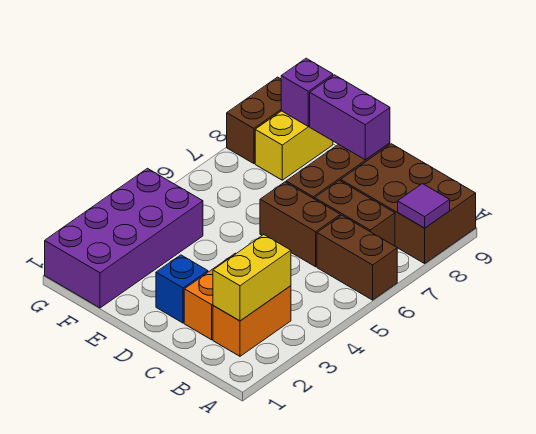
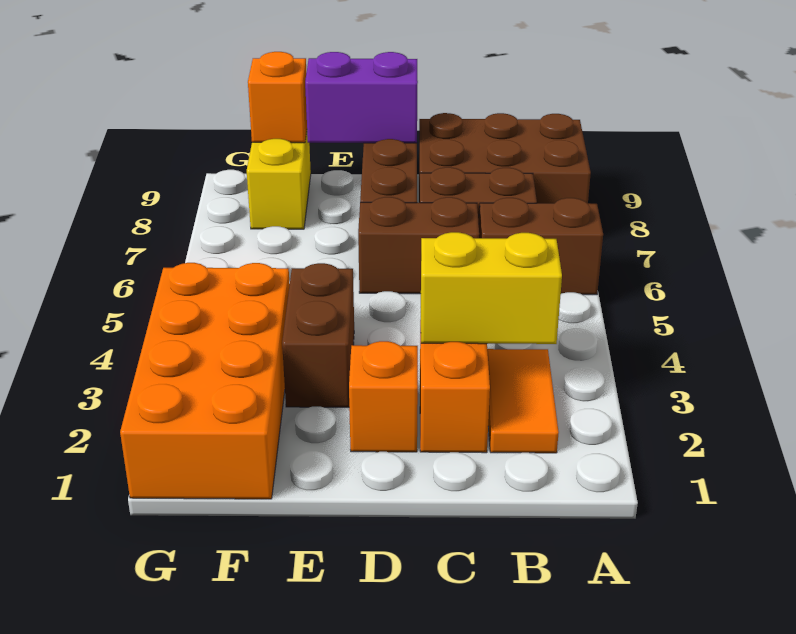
purple tile A8 level 2 -> none
orange brick B2:B3 level 1 -> orange tile B2:B3 level 1
yellow brick B2:B3 level 2 -> yellow brick B3:C3 level 2
blue brick D2 level 1 -> orange brick D2 level 1
purple brick F1:G4 level 1 -> orange brick F1:G4 level 1
purple brick F9 level 2 -> orange brick F9 level 2
brown brick G8:G9 level 1 -> brown brick E3:E4 level 1

